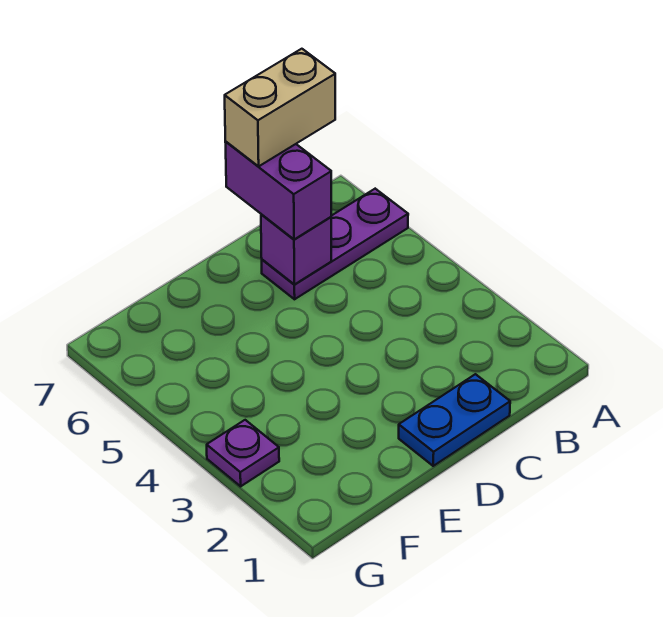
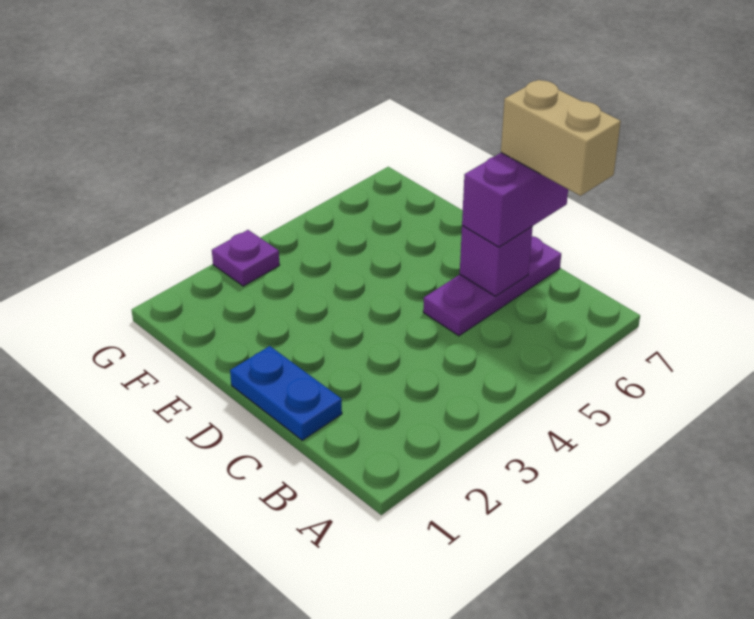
purple plate A6:C6 level 1 -> purple plate C5:C7 level 1

